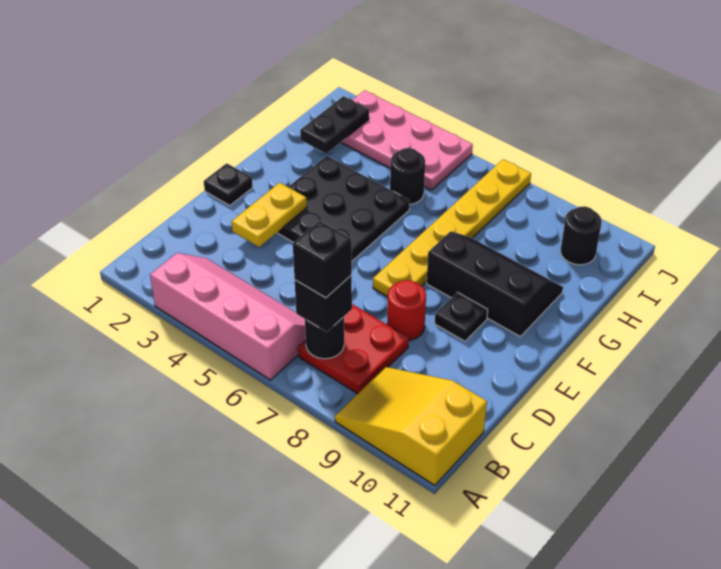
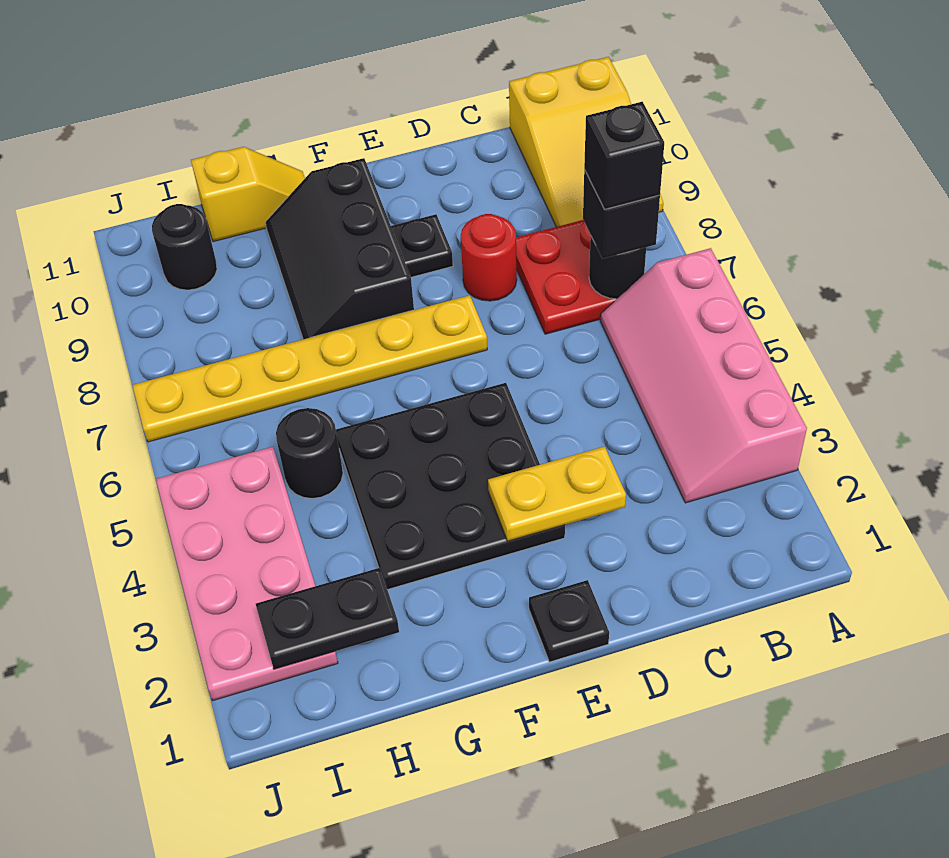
none -> yellow slope G11:H11 level 1 top H

